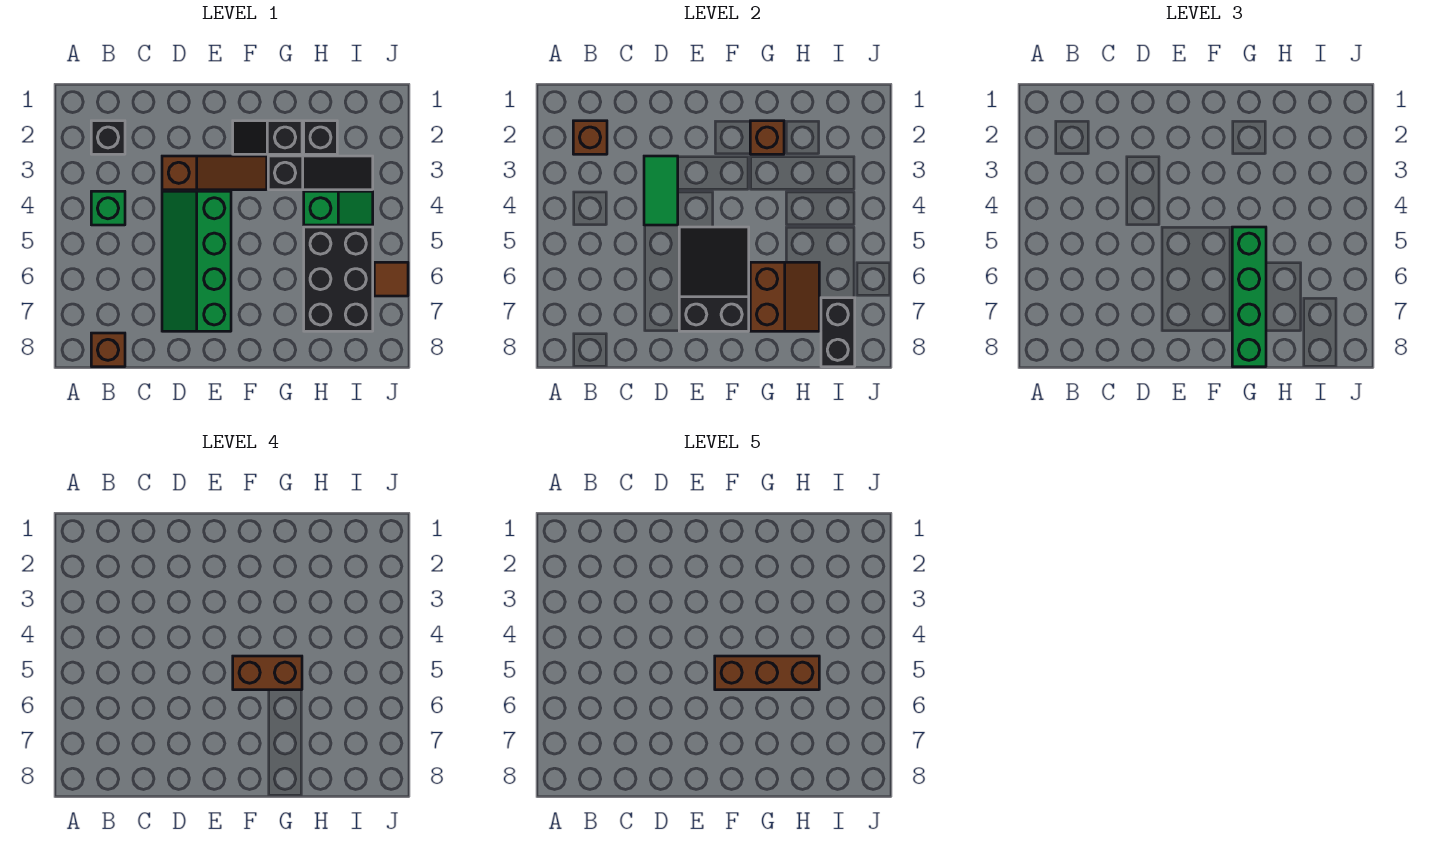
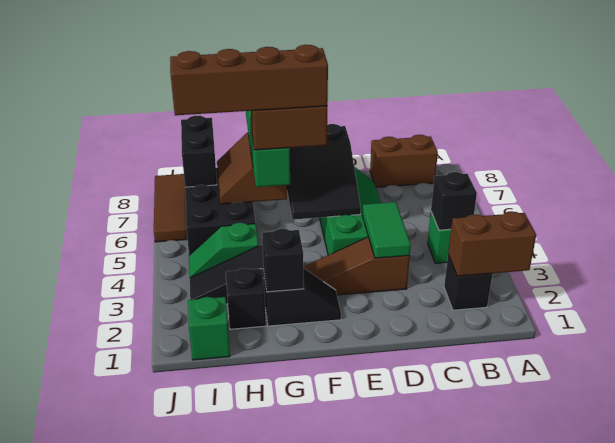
brown brick B2 level 2 -> brown brick A2:B2 level 2
none -> black brick B4 level 2
brown brick B8 level 1 -> brown brick B8:C8 level 1
brown brick F5:H5 level 5 -> brown brick F5:I5 level 5
brown brick G2 level 2 -> black brick G2 level 2
none -> green brick I1 level 1
brown tile J6 level 1 -> brown tile J6:J8 level 1

